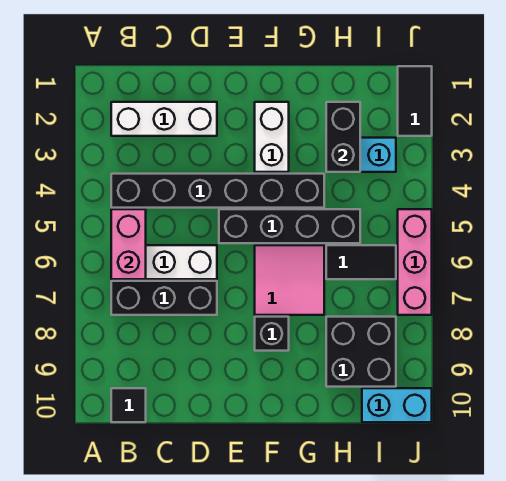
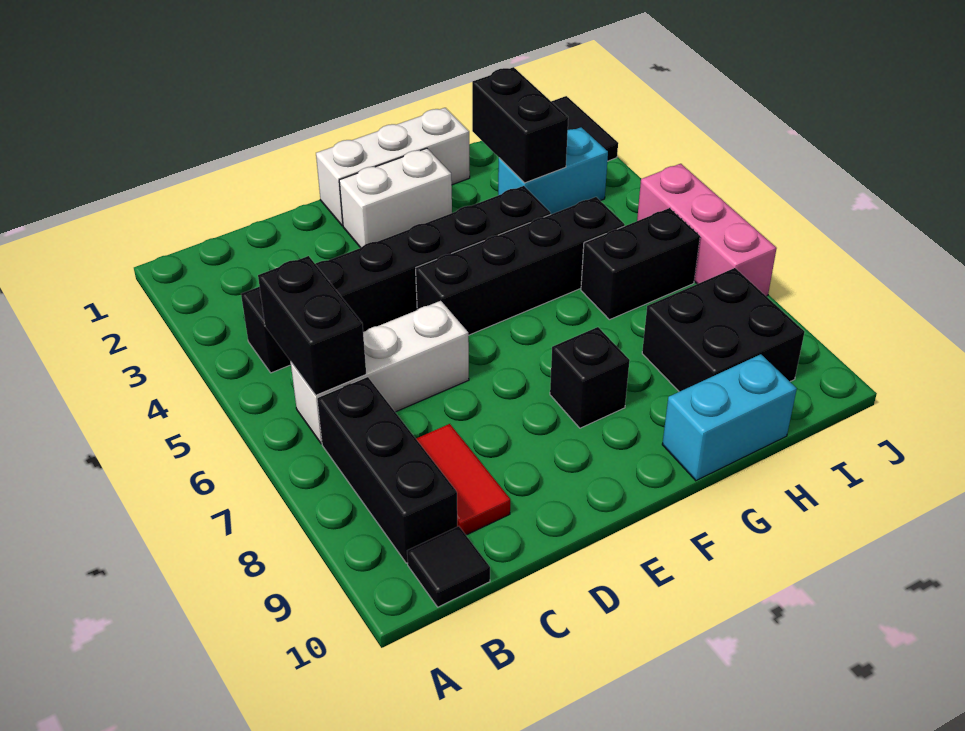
white brick B2:D2 level 1 -> white brick E1:G1 level 1
pink brick B5:B6 level 2 -> black brick B5:B6 level 2
black brick B7:D7 level 1 -> black brick B7:B9 level 1
none -> red tile C8:C9 level 1
white brick F2:F3 level 1 -> white brick E2:F2 level 1
pink tile F6:G7 level 1 -> none
black tile H6:I6 level 1 -> black brick H6:I6 level 1
cyan brick I10:J10 level 1 -> cyan brick G10:H10 level 1

